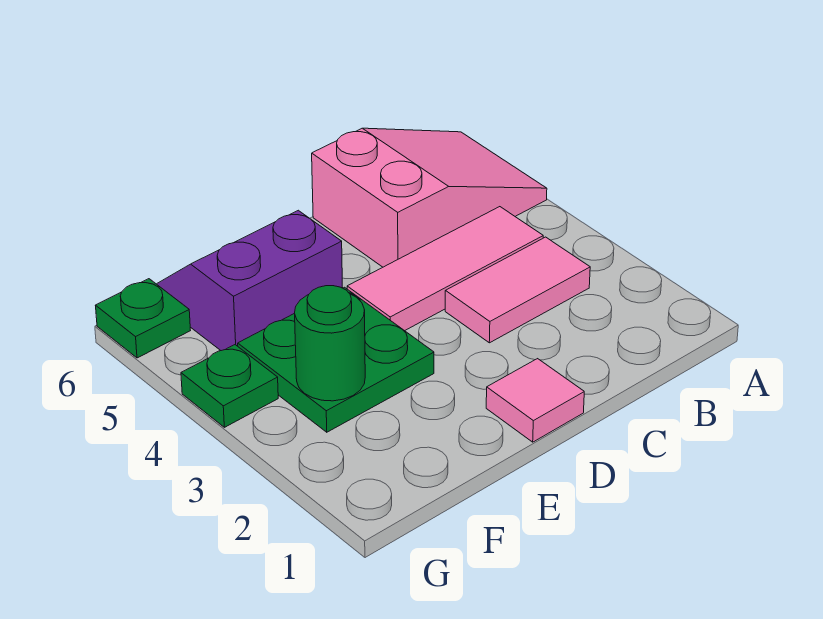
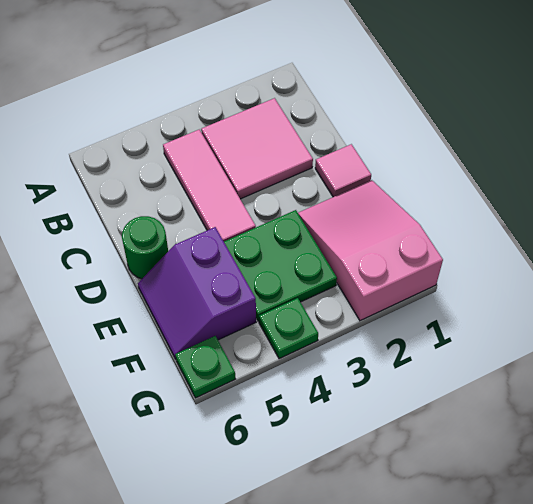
pink slope A5:C6 level 1 top C -> pink slope E1:G2 level 1 top G
pink tile B3:C3 level 1 -> pink tile B2:C3 level 1
green round brick F3 level 2 -> green round brick D6 level 1

